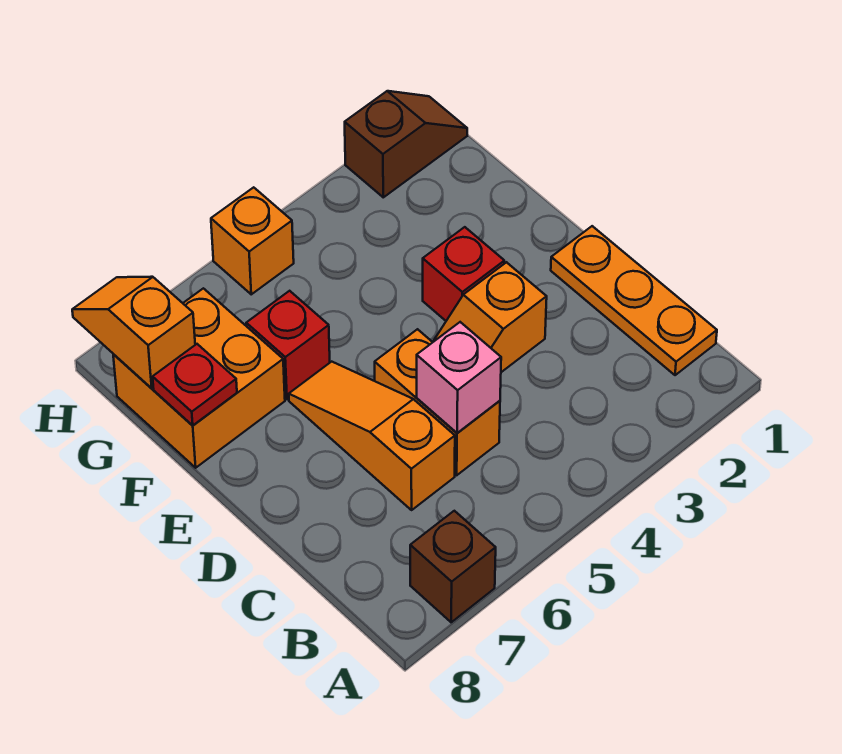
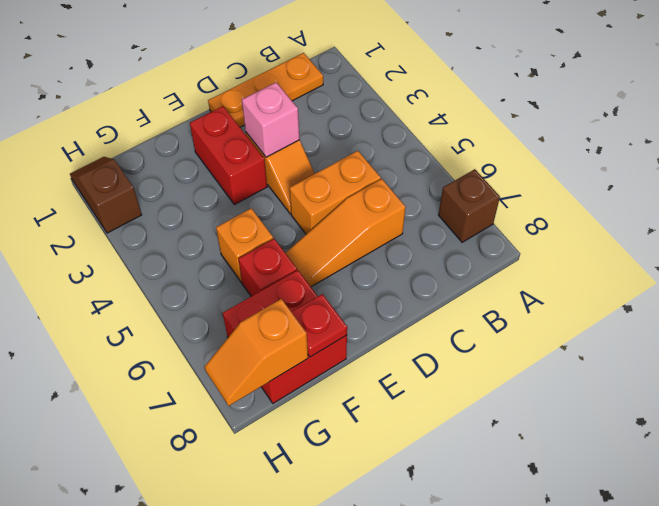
pink brick C5 level 2 -> pink brick D3 level 2
red brick E3 level 1 -> red brick E2:E3 level 1
orange brick F7:G8 level 1 -> red brick F7:G8 level 1
orange brick H5 level 1 -> orange brick F5 level 1

